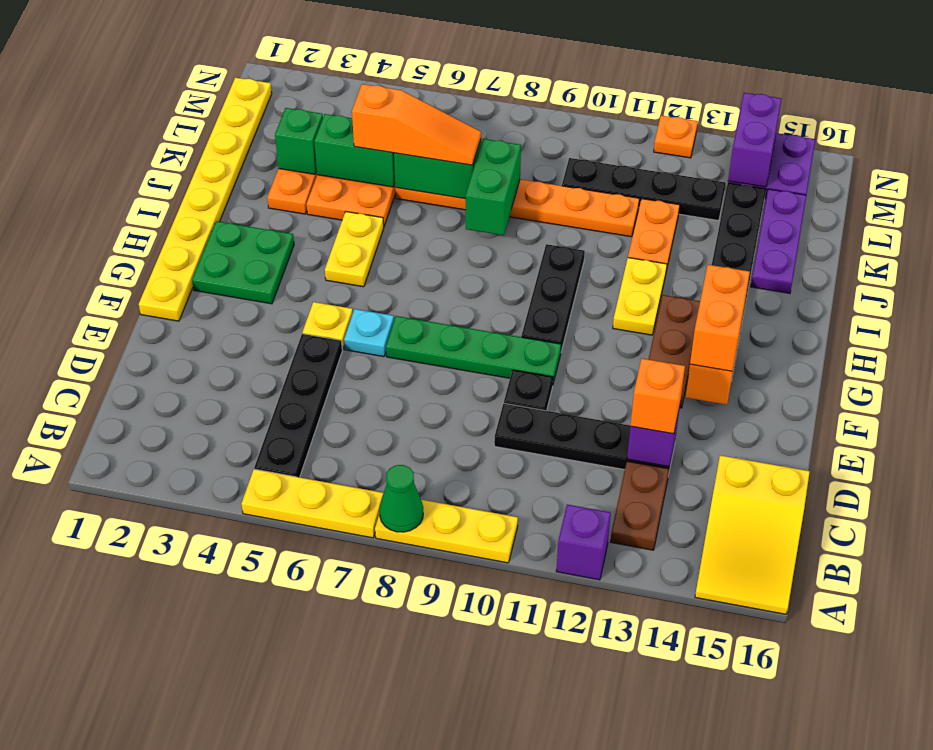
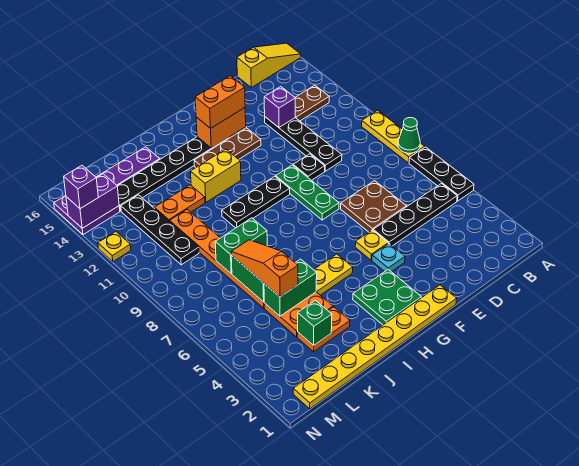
yellow plate A5:A7 level 1 -> black plate A5:A7 level 1
purple brick A12 level 1 -> purple brick N14 level 3
yellow slope A15:C16 level 1 top C -> yellow slope A16:C16 level 1 top C
none -> brown plate D6:E7 level 1
orange brick D13 level 3 -> none
cyan plate F6 level 1 -> cyan plate F4 level 1
green plate F7:F10 level 1 -> green plate F8:F10 level 1
yellow plate H12:I12 level 1 -> yellow brick H12:I12 level 1
green brick K4:K5 level 2 -> green brick J5:K5 level 2
orange plate N12 level 1 -> yellow plate N12 level 1

